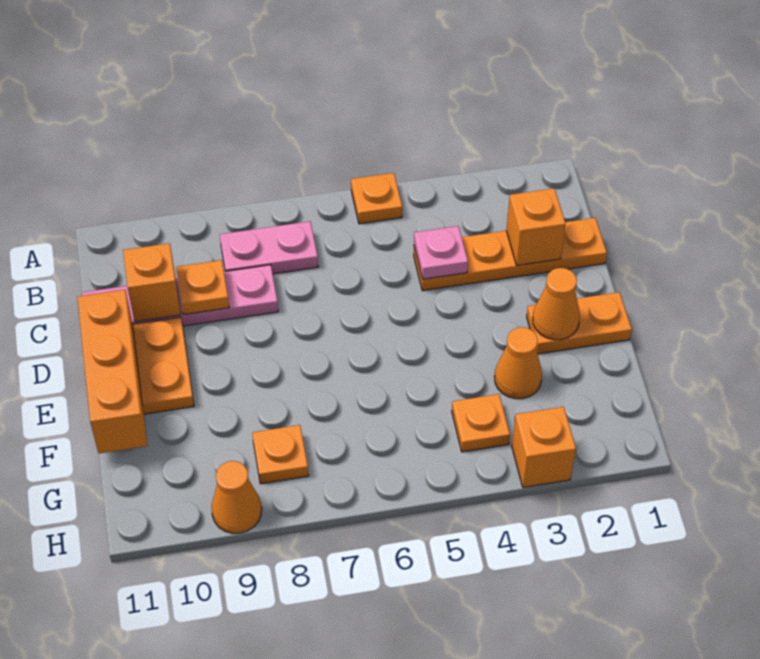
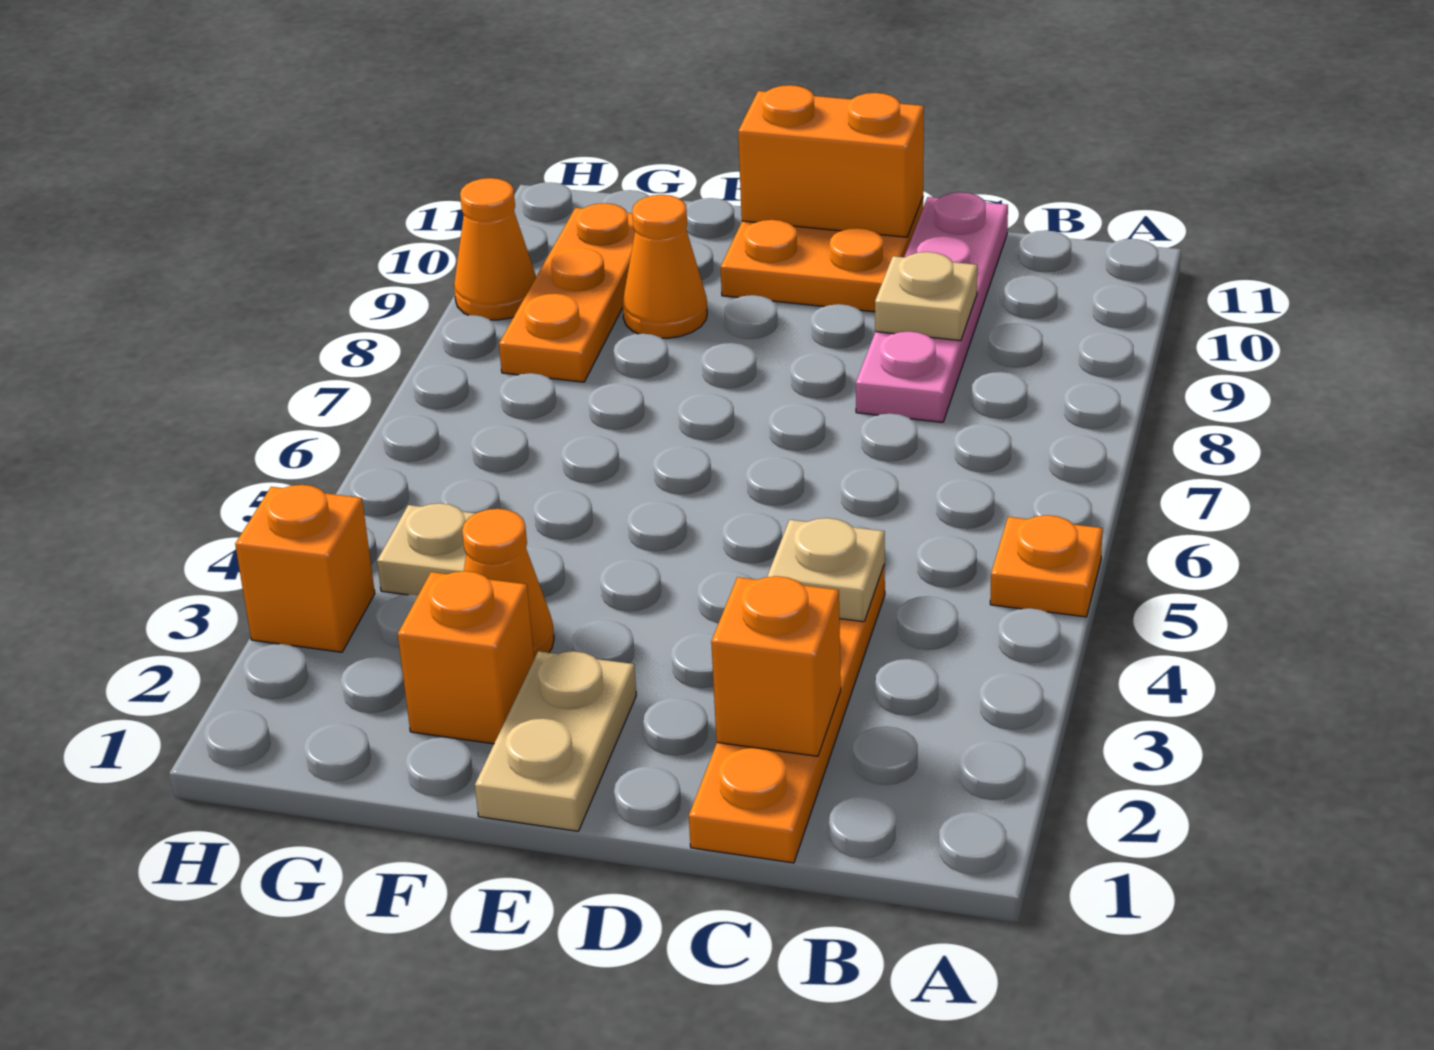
pink plate B7:B8 level 1 -> none
pink plate C4 level 2 -> tan plate C4 level 2
orange plate C9 level 2 -> tan plate C9 level 2
orange brick C10 level 2 -> orange brick F2 level 1
orange brick D11:F11 level 2 -> orange brick D11:E11 level 2
orange plate E1:E2 level 1 -> tan plate E1:E2 level 1
orange cone E2 level 2 -> orange cone F9 level 1
orange plate G4 level 1 -> tan plate G4 level 1
orange plate G8 level 1 -> orange plate G8:G10 level 1

